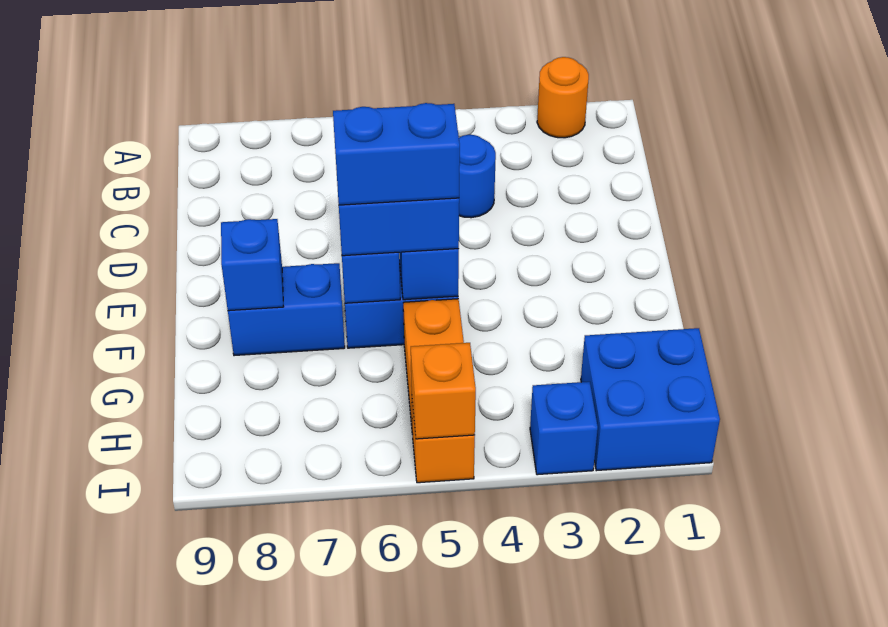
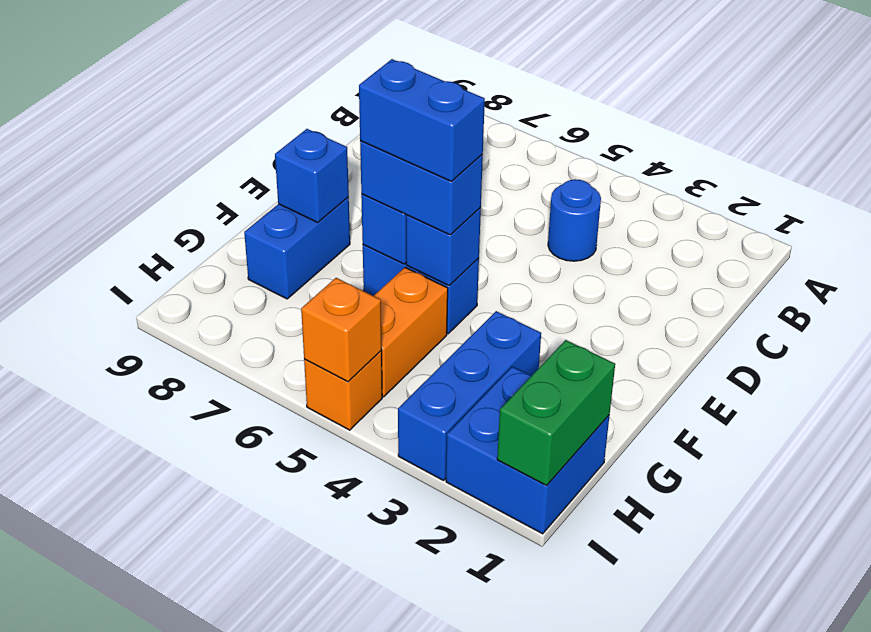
orange round brick A2 level 1 -> none
blue brick F7:F8 level 1 -> blue brick F8:G8 level 1
none -> green brick H1:I1 level 2
blue brick I3 level 1 -> blue brick G3:I3 level 1

